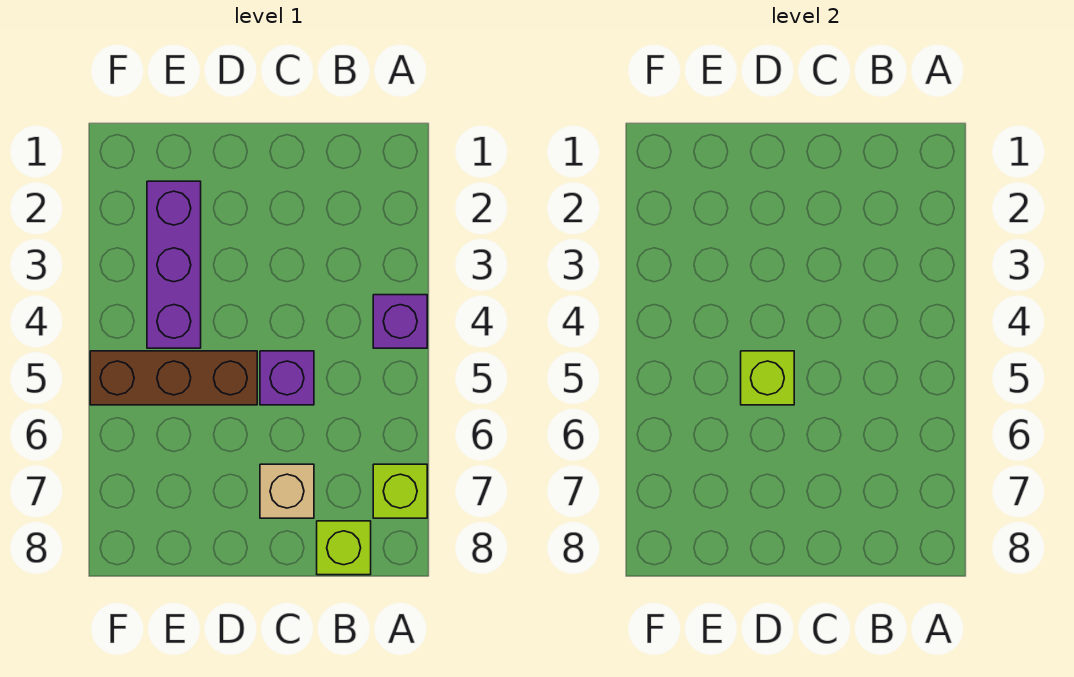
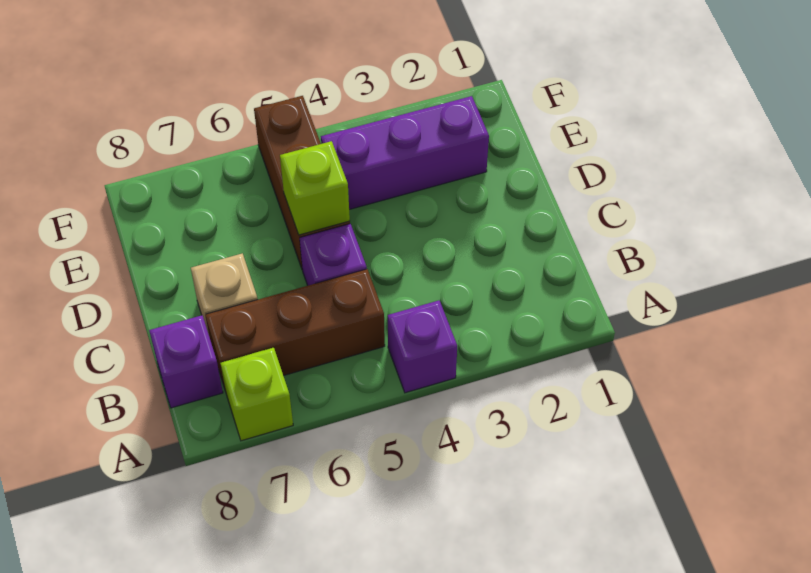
none -> brown brick B5:B7 level 1
lime brick B8 level 1 -> purple brick B8 level 1

